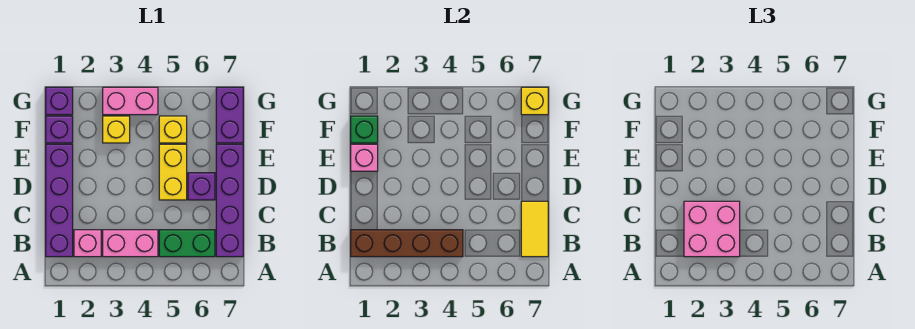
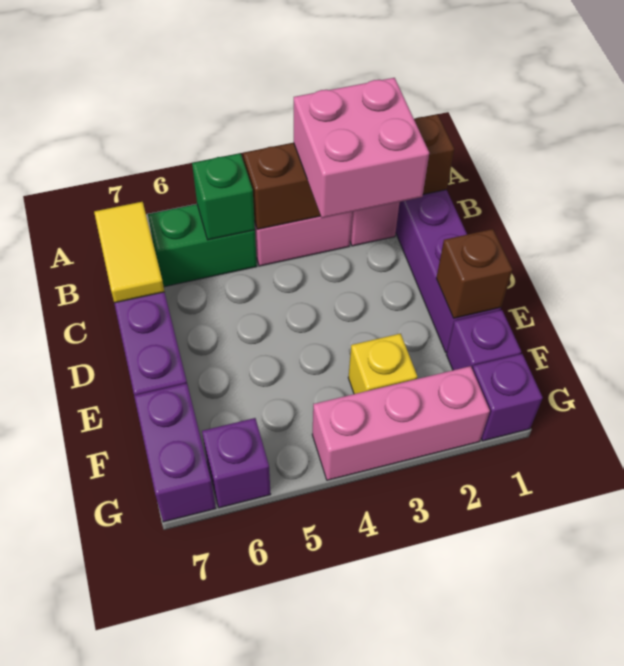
yellow brick D5:E5 level 1 -> none
purple brick D6 level 1 -> purple brick G6 level 1
pink brick E1 level 2 -> brown brick E1 level 2
green brick F1 level 2 -> green brick B5 level 2
yellow brick F5 level 1 -> none
pink brick G3:G4 level 1 -> pink brick G2:G4 level 1
yellow brick G7 level 2 -> none

